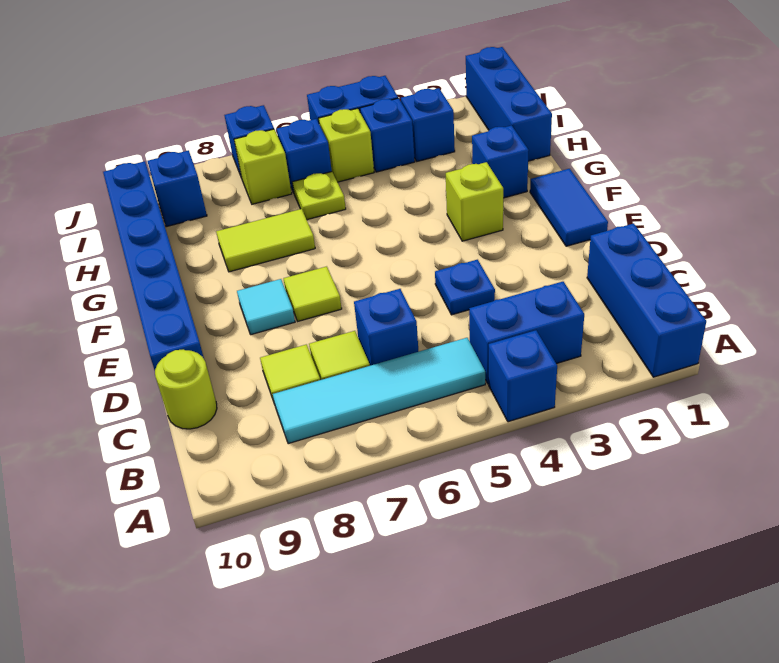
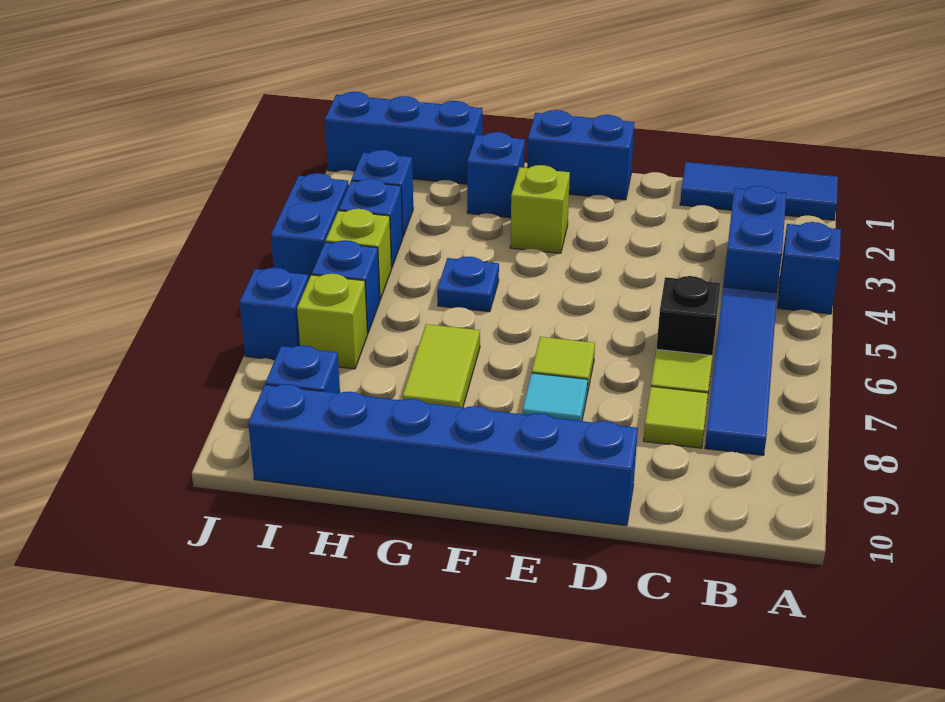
blue brick A1:C1 level 1 -> blue tile A1:C1 level 1
cyan tile B5:B8 level 1 -> blue tile B5:B8 level 1
blue brick C6 level 1 -> black brick C6 level 1
lime round brick C10 level 1 -> none
blue plate D4 level 1 -> blue plate G5 level 1
blue tile E1:F1 level 1 -> blue brick E1:F1 level 1
lime plate H6 level 1 -> none

